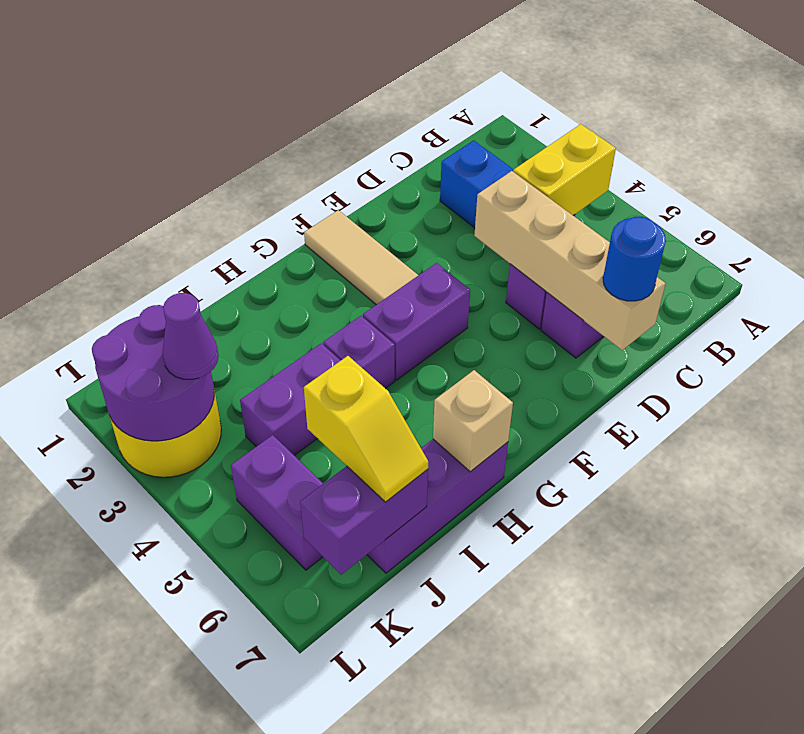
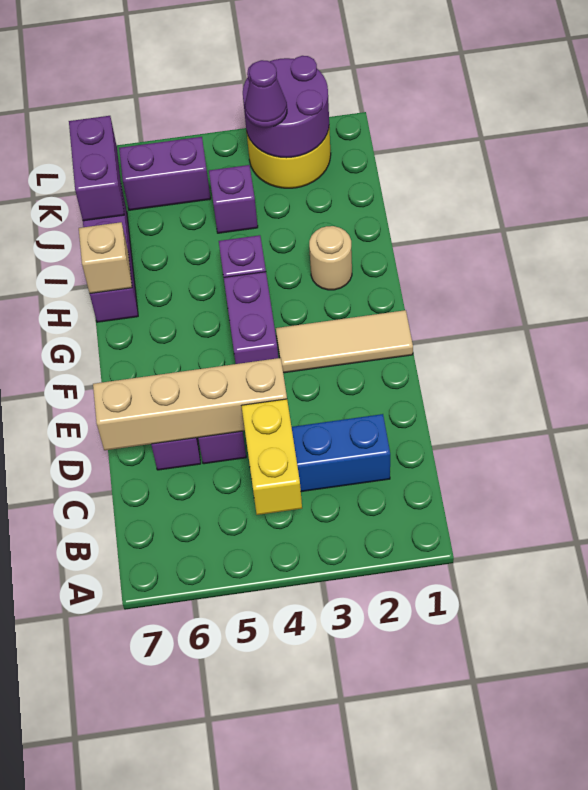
blue round brick D7 level 3 -> none
none -> tan round brick H2 level 1
purple brick I4:J4 level 1 -> purple brick J4 level 1
yellow slope J6:J7 level 3 top 6 -> none

